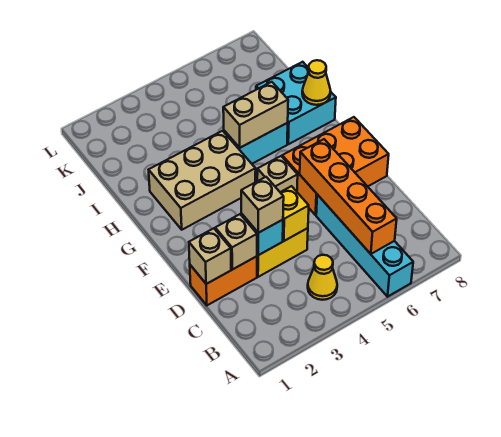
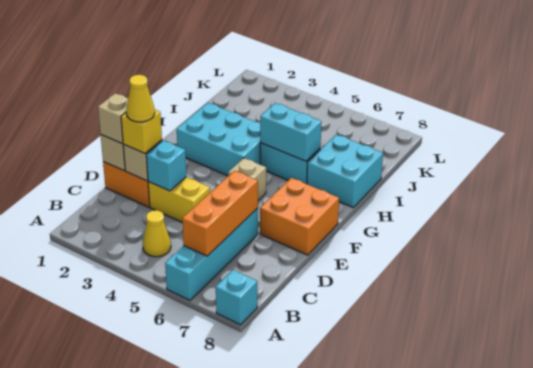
none -> cyan brick A8 level 1
orange brick B6:E6 level 2 -> orange brick B6:D6 level 2
tan brick D3 level 3 -> tan brick D1 level 3
yellow brick D4 level 2 -> yellow brick D2 level 3
orange brick E6:F8 level 1 -> orange brick E7:F8 level 1
tan brick G2:H4 level 1 -> cyan brick G2:H4 level 1
tan brick H5:H6 level 2 -> cyan brick H5:H6 level 2
yellow cone H8 level 2 -> yellow cone D2 level 4

